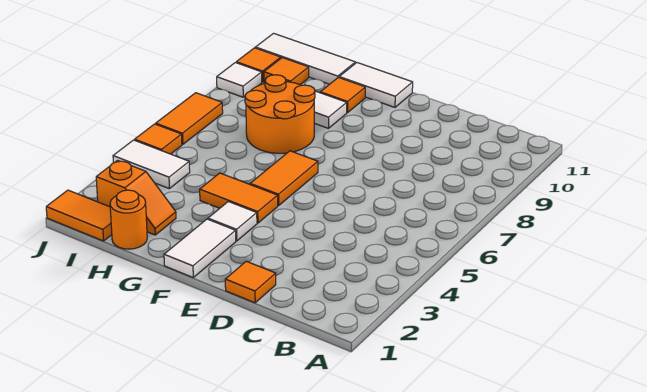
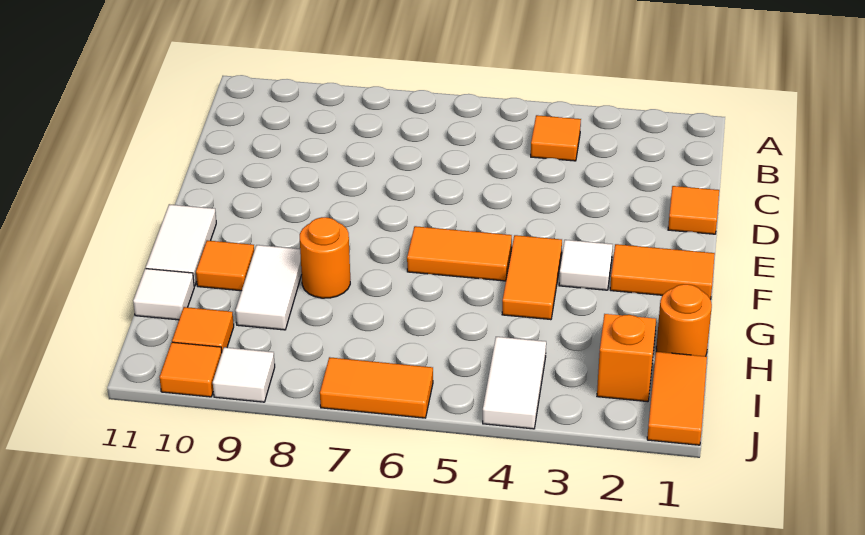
white tile F1:F2 level 1 -> orange tile F1:F2 level 1
orange round brick G7:H8 level 1 -> orange round brick G8 level 1
white tile H11:J11 level 1 -> white tile H11 level 1
orange tile J5 level 1 -> orange tile B4 level 1

